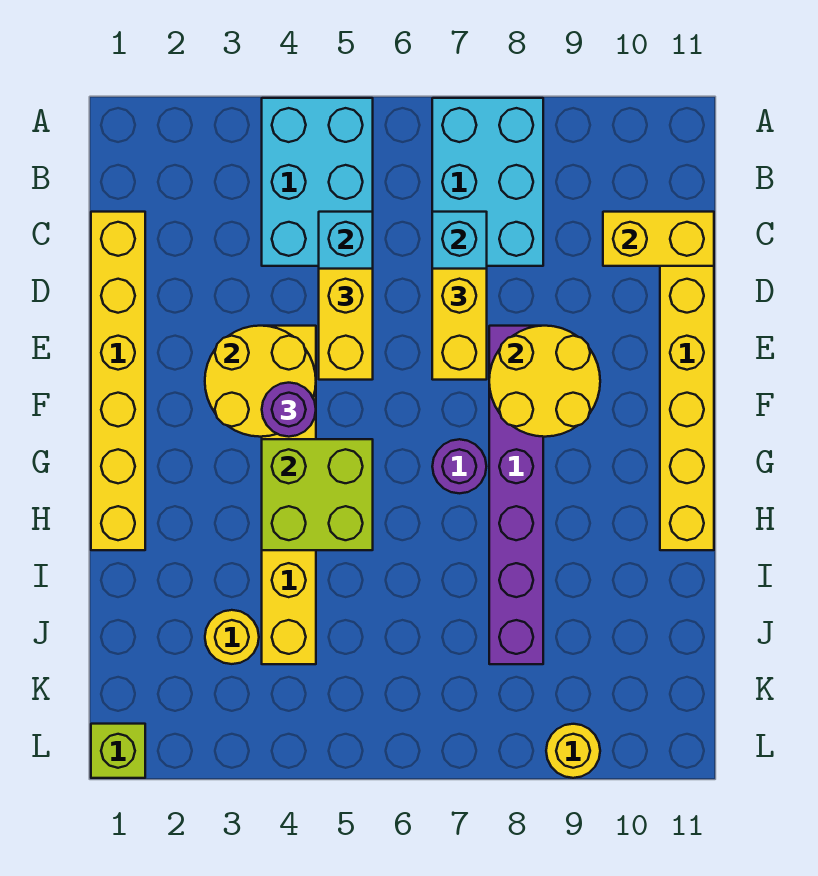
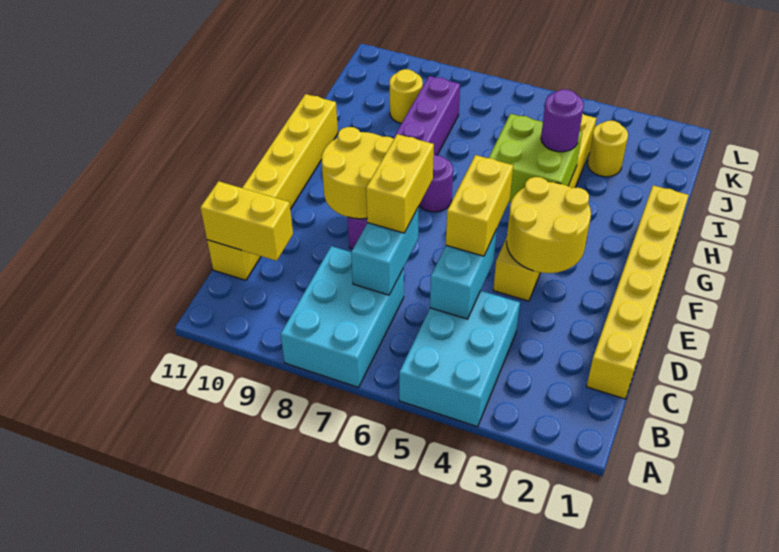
purple round brick F4 level 3 -> purple round brick H4 level 3
lime brick L1 level 1 -> none
yellow round brick L9 level 1 -> yellow round brick J9 level 1

